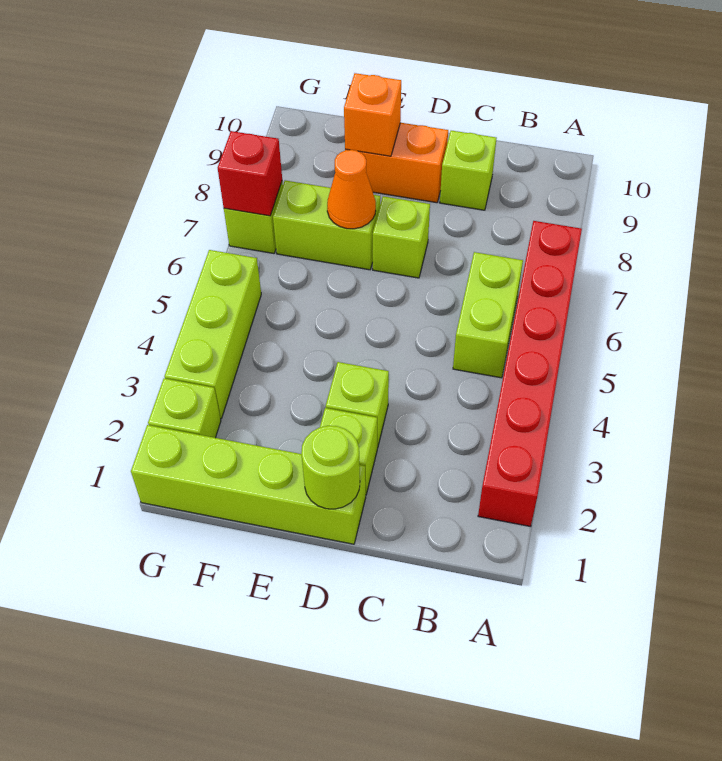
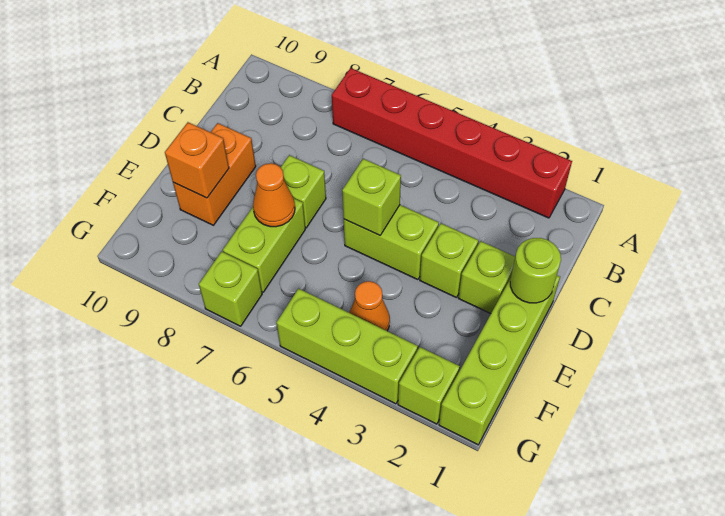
lime brick B5:B6 level 1 -> lime brick D4:D5 level 1
lime brick C9 level 1 -> lime brick D5 level 2
none -> orange cone F4 level 1
red brick G7 level 2 -> none

